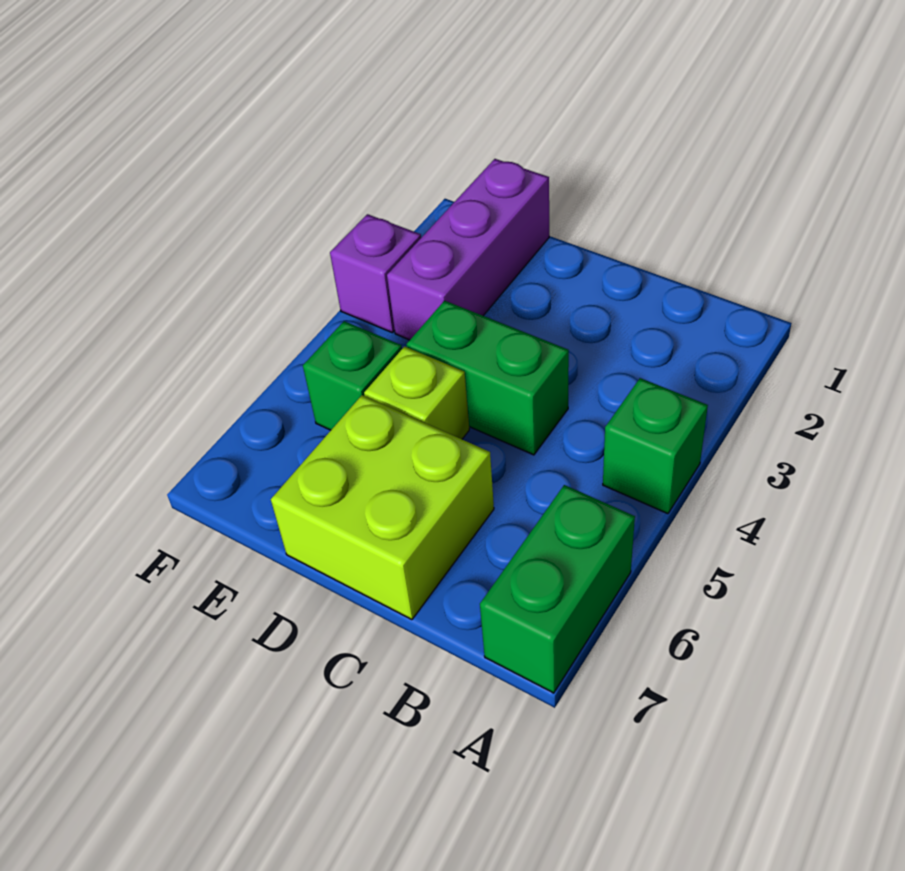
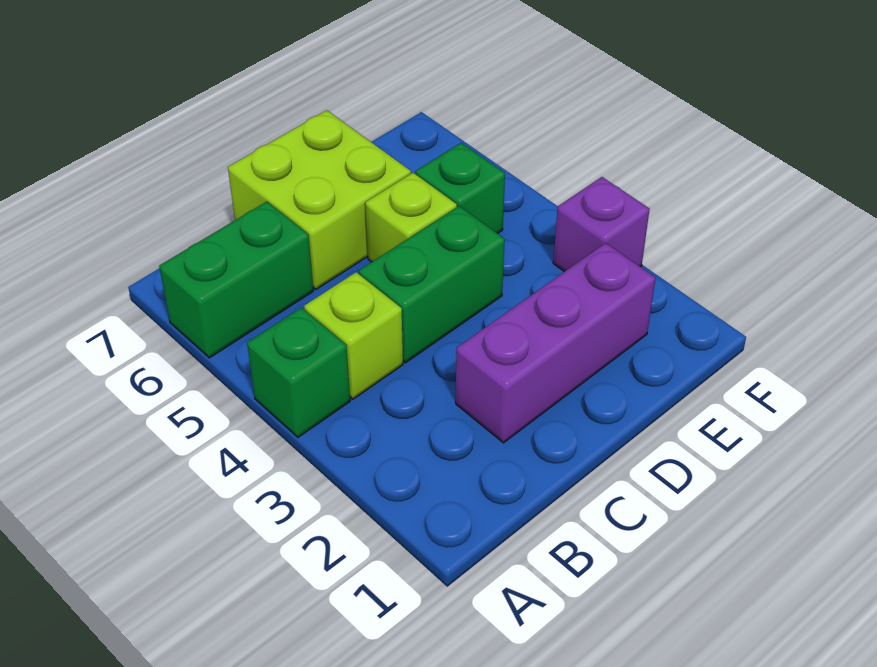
green brick A6:A7 level 1 -> green brick A6:B6 level 1
none -> lime brick B4 level 1
purple brick E1:E3 level 1 -> purple brick C2:E2 level 1

